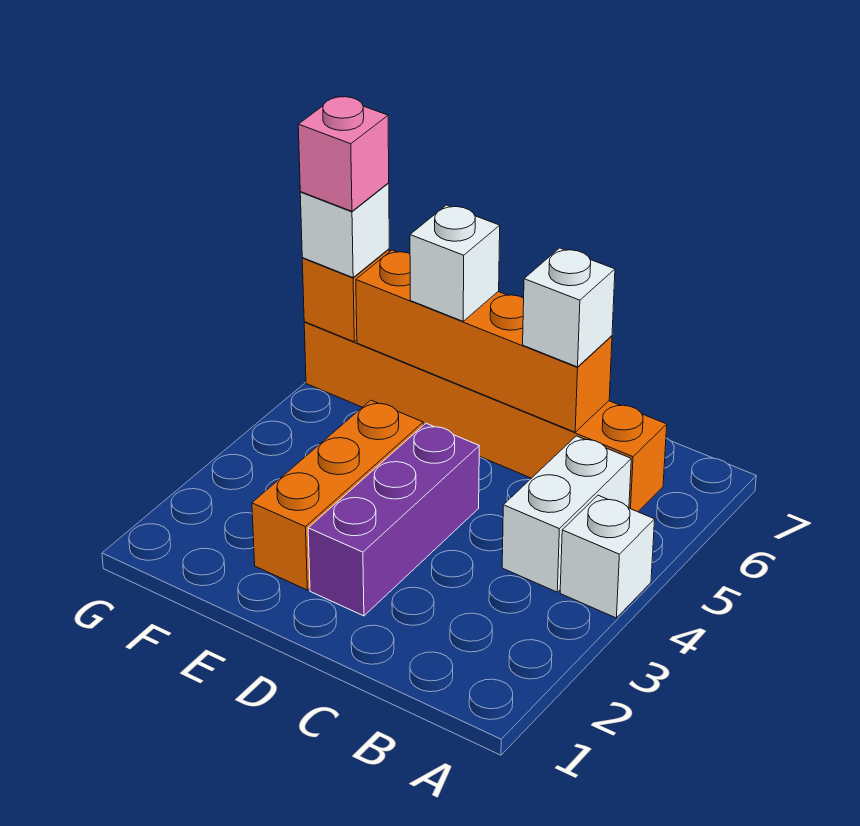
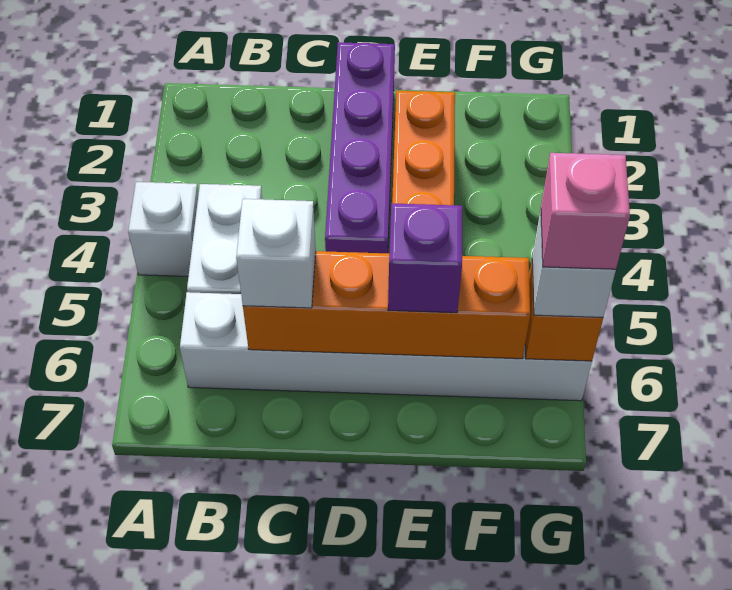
orange brick B6:G6 level 1 -> white brick B6:G6 level 1
purple brick D2:D4 level 1 -> purple brick D1:D4 level 1
white brick E6 level 3 -> purple brick E6 level 3

